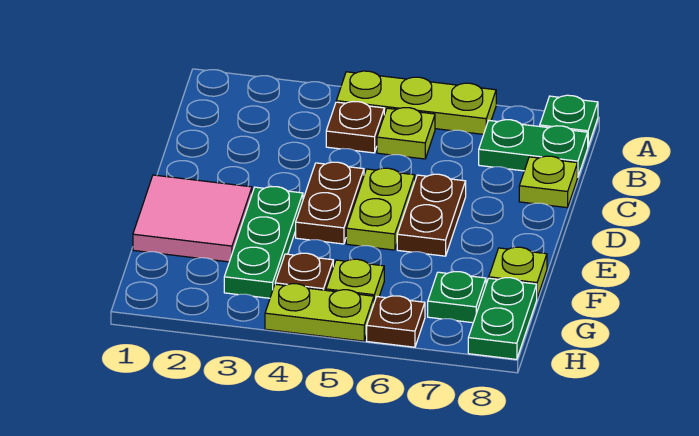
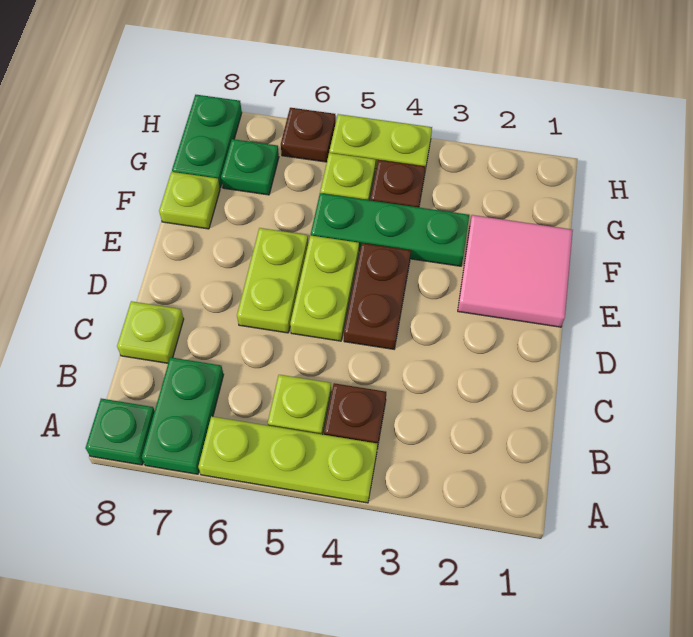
green plate B7:B8 level 1 -> green plate A7:B7 level 1
brown plate D6:E6 level 1 -> lime plate D6:E6 level 1
green plate E3:G3 level 1 -> green plate F3:F5 level 1

